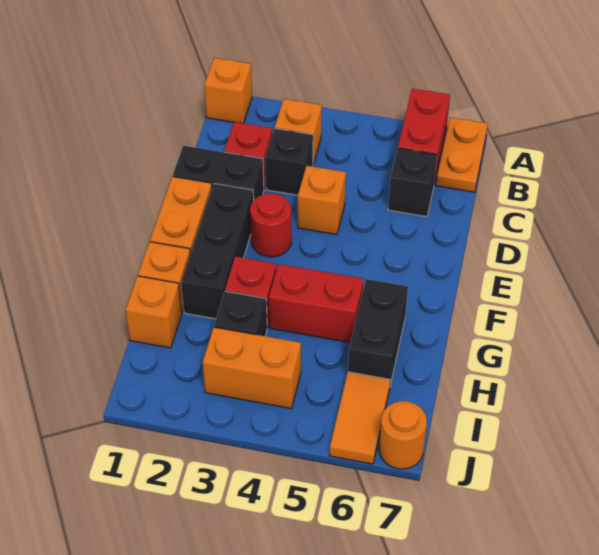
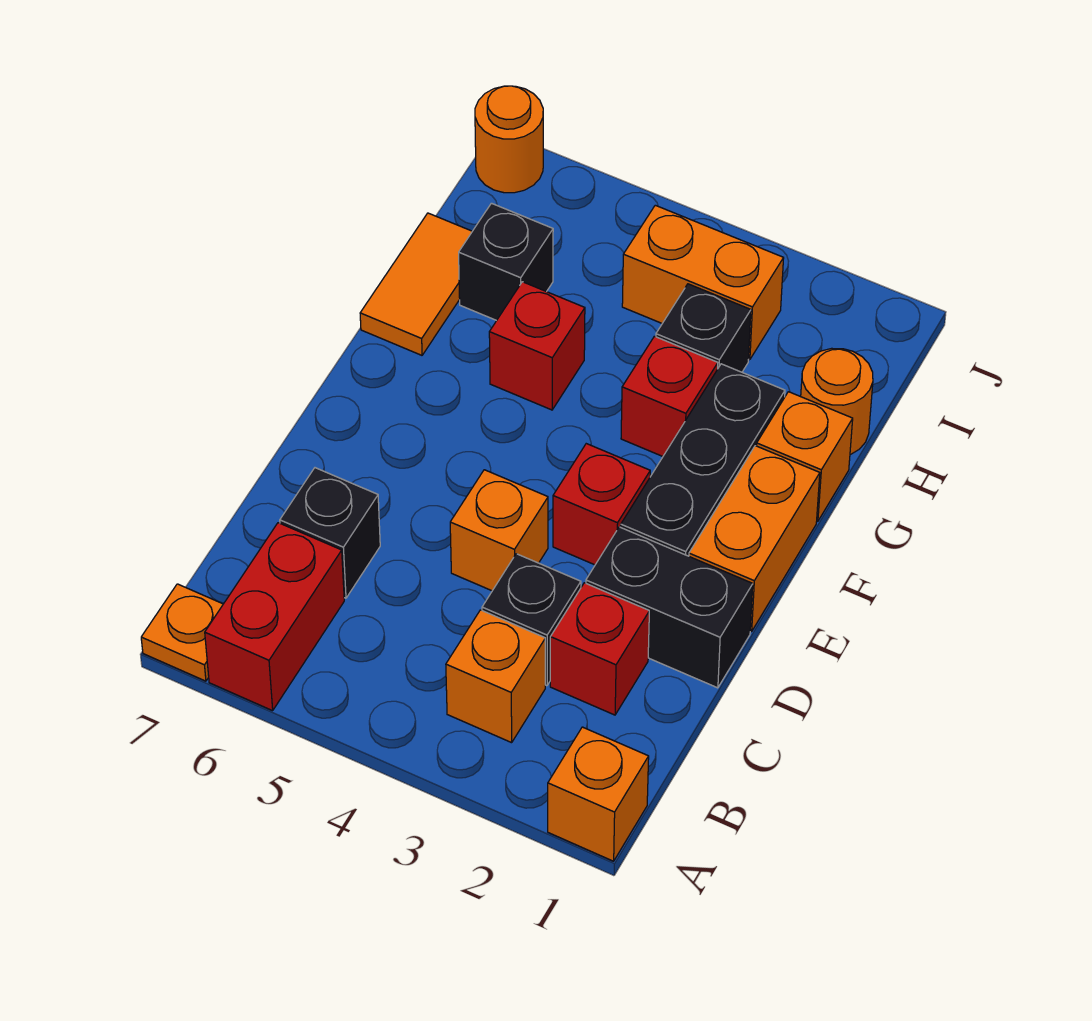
orange plate A7:B7 level 1 -> orange plate A7 level 1
red round brick E3 level 1 -> red brick E3 level 1
red brick G4:G5 level 1 -> red brick G5 level 1
black brick G6:H6 level 1 -> black brick H6 level 1
orange brick H1 level 1 -> orange round brick H1 level 1
orange tile I6:J6 level 1 -> orange tile G7:H7 level 1

